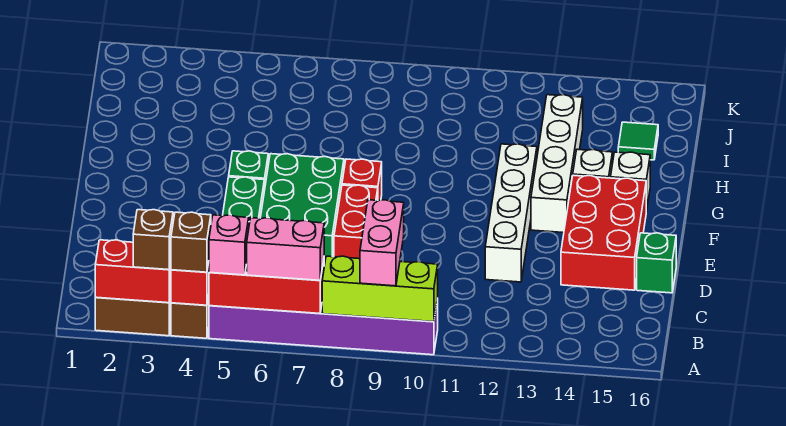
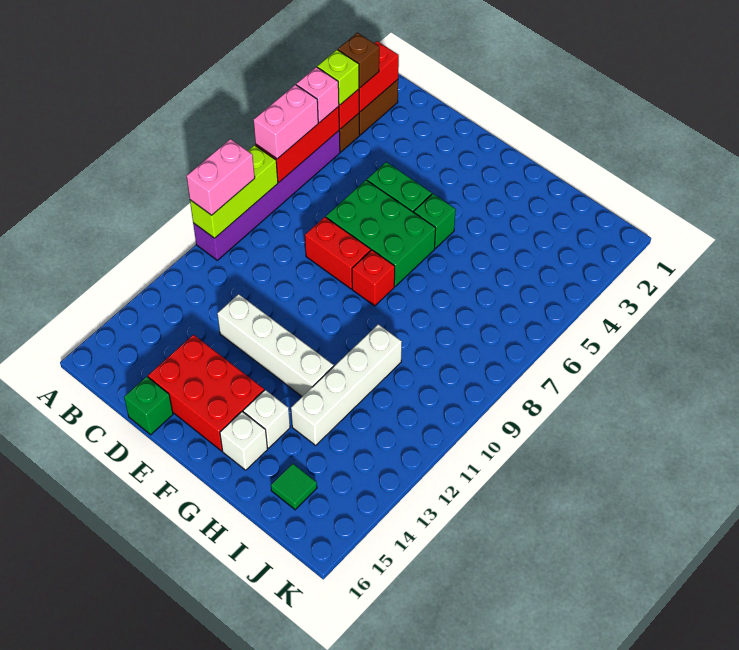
brown brick A4 level 3 -> lime brick A4 level 3
pink brick A9:B9 level 3 -> pink brick A9:A10 level 3
white brick F13:I13 level 1 -> white brick H10:H13 level 1

